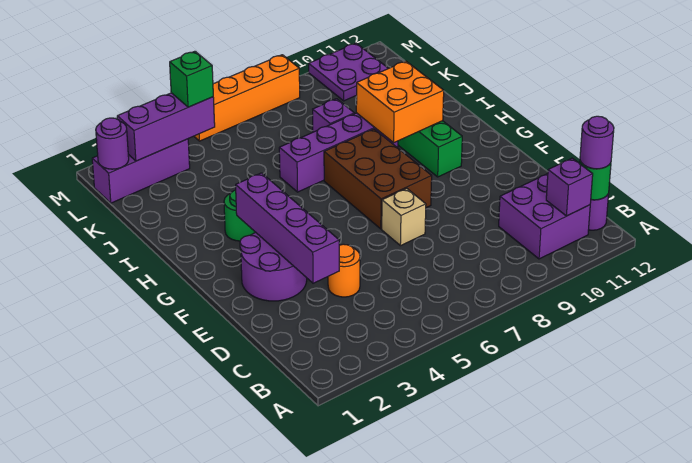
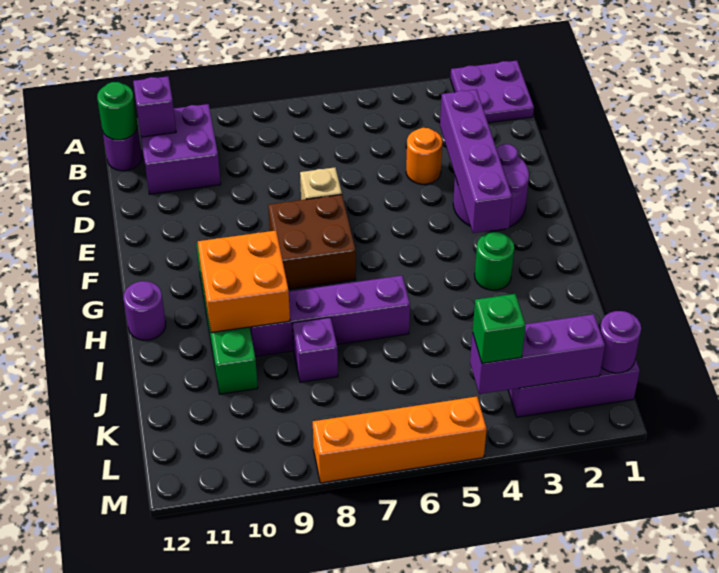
purple round brick B12 level 3 -> purple round brick H12 level 1
brown brick F7:H8 level 1 -> brown brick F7:G8 level 1
purple plate L10:M11 level 1 -> purple plate A1:B2 level 1

